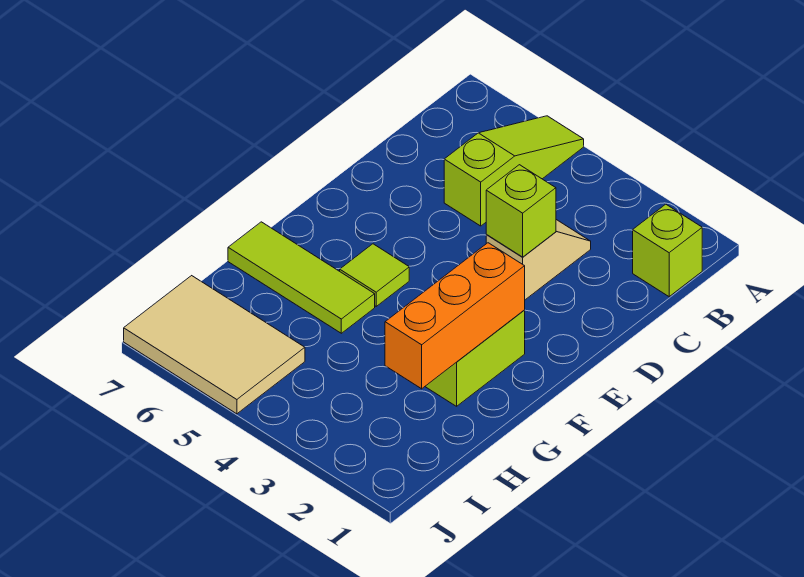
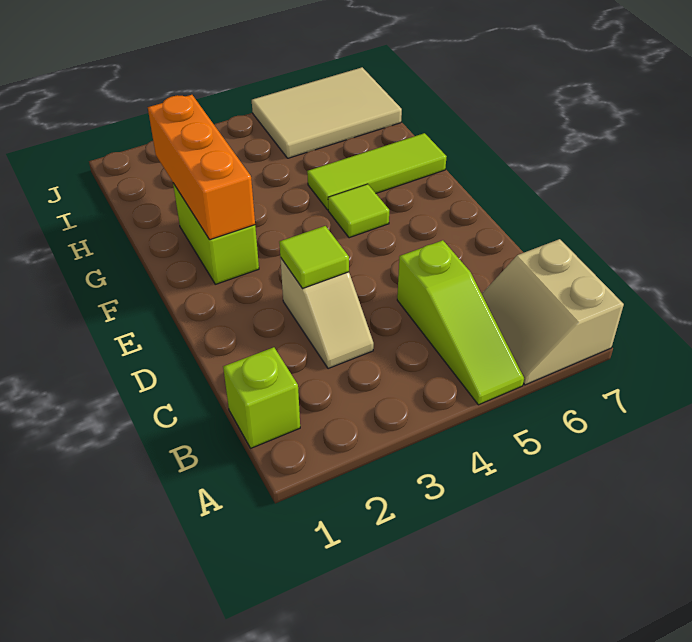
none -> tan slope A6:B7 level 1 top 7
lime brick D3 level 2 -> lime tile D3 level 2

